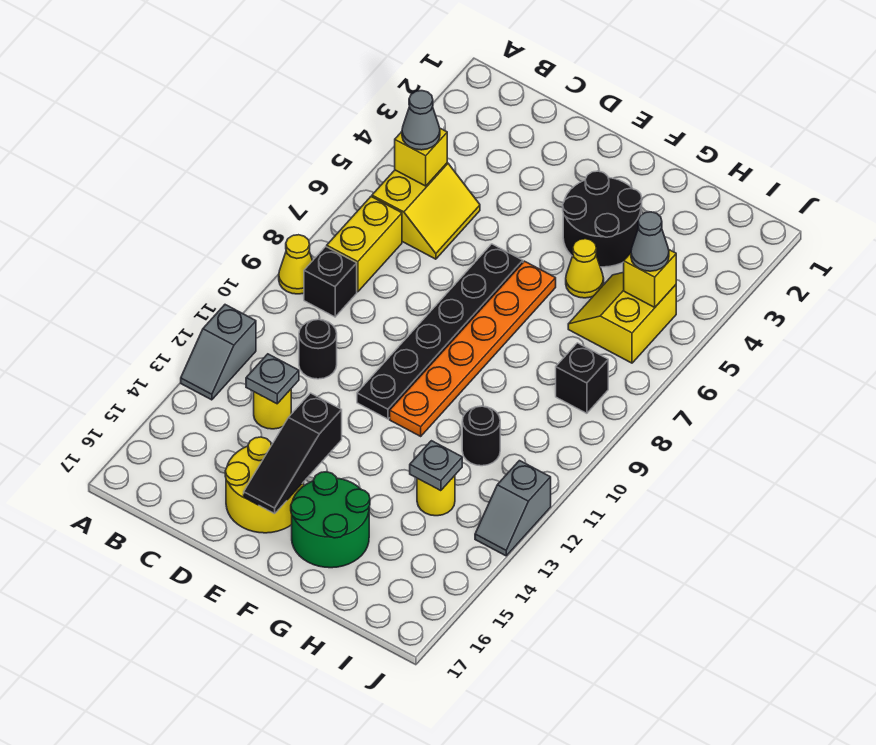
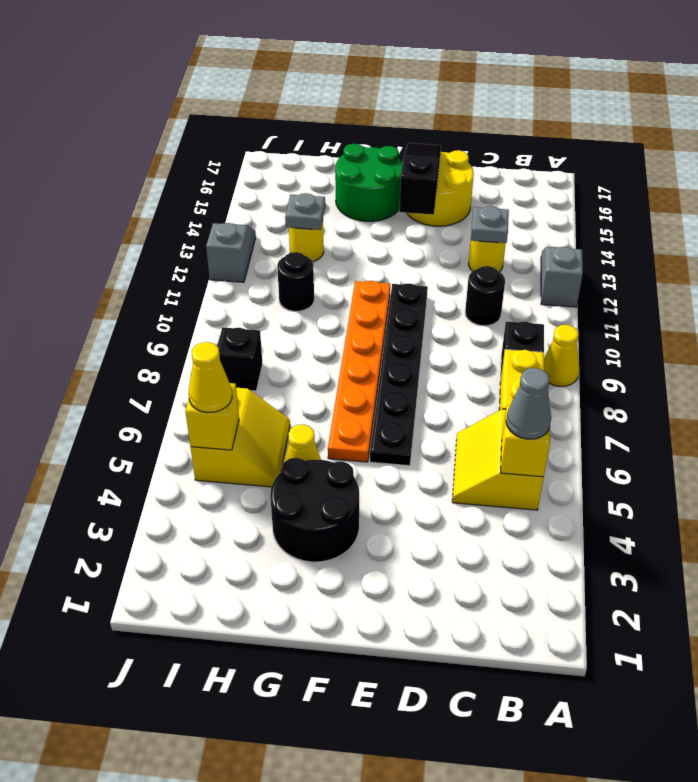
grey cone I5 level 3 -> yellow cone I5 level 3

